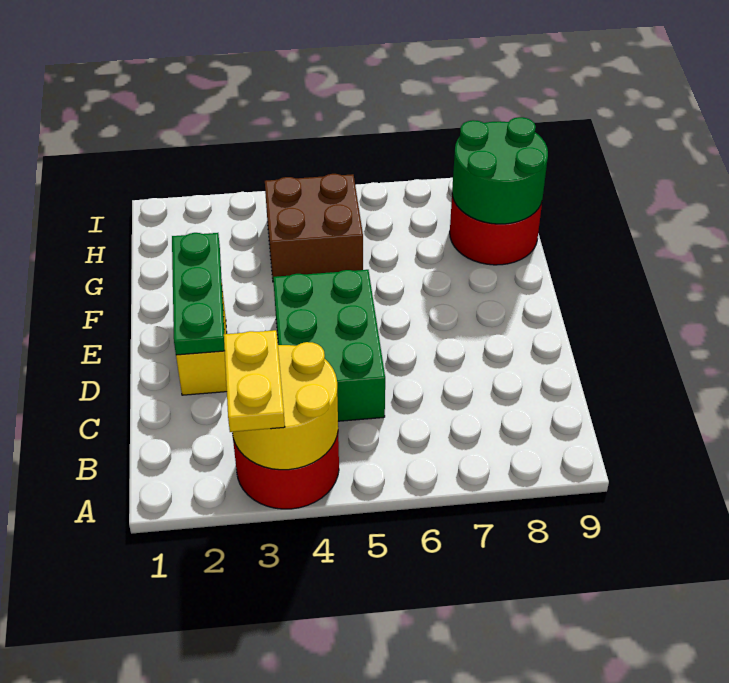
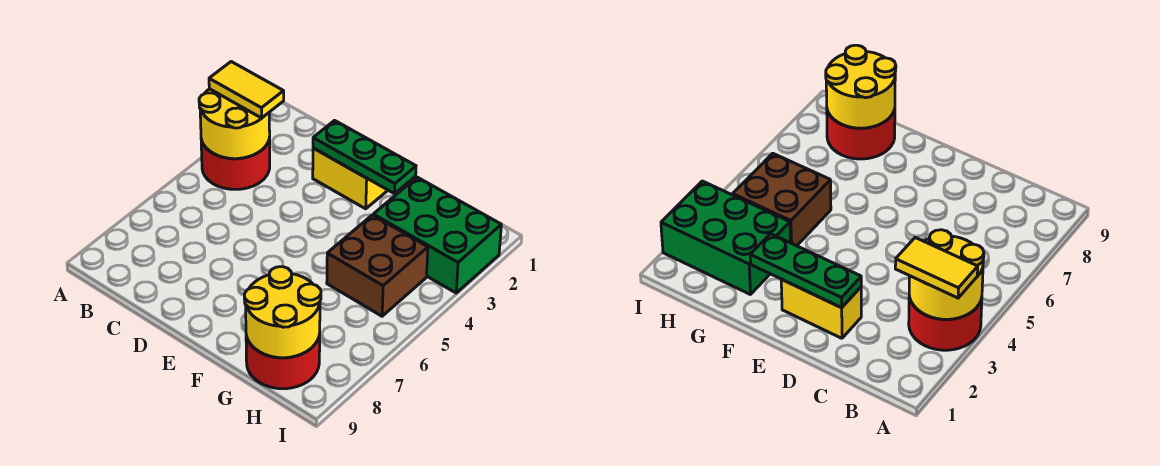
yellow plate A3:B3 level 3 -> yellow tile A3:B3 level 3
green brick C4:E5 level 1 -> green brick G2:I3 level 1
green round brick G8:H9 level 2 -> yellow round brick G8:H9 level 2

